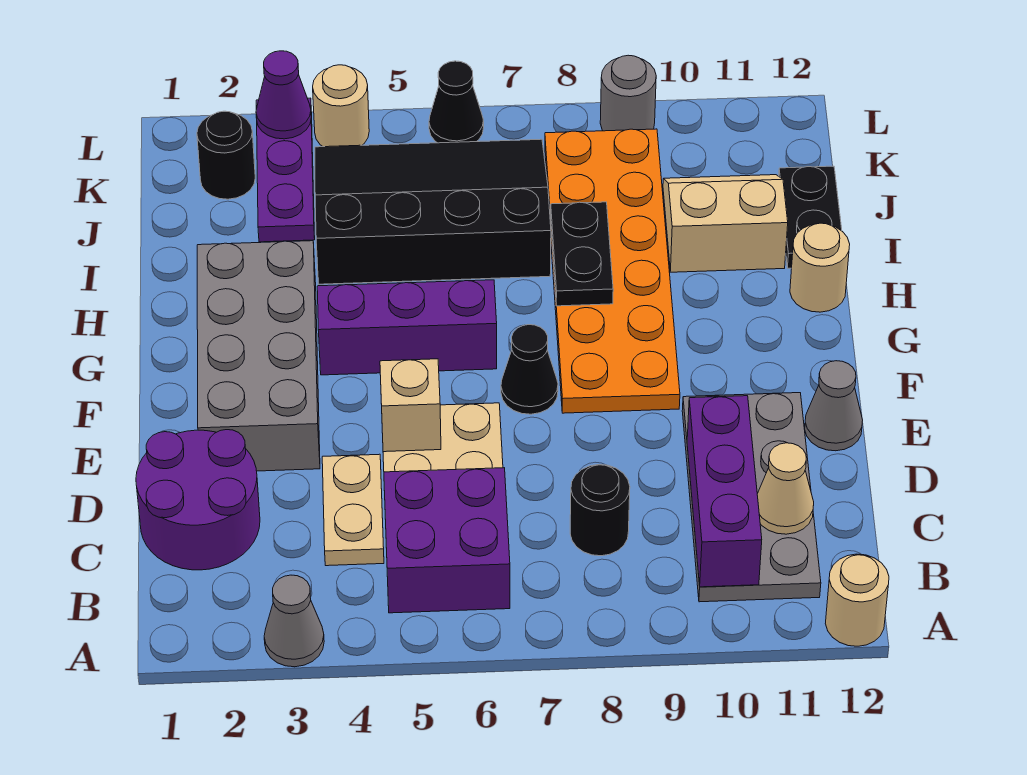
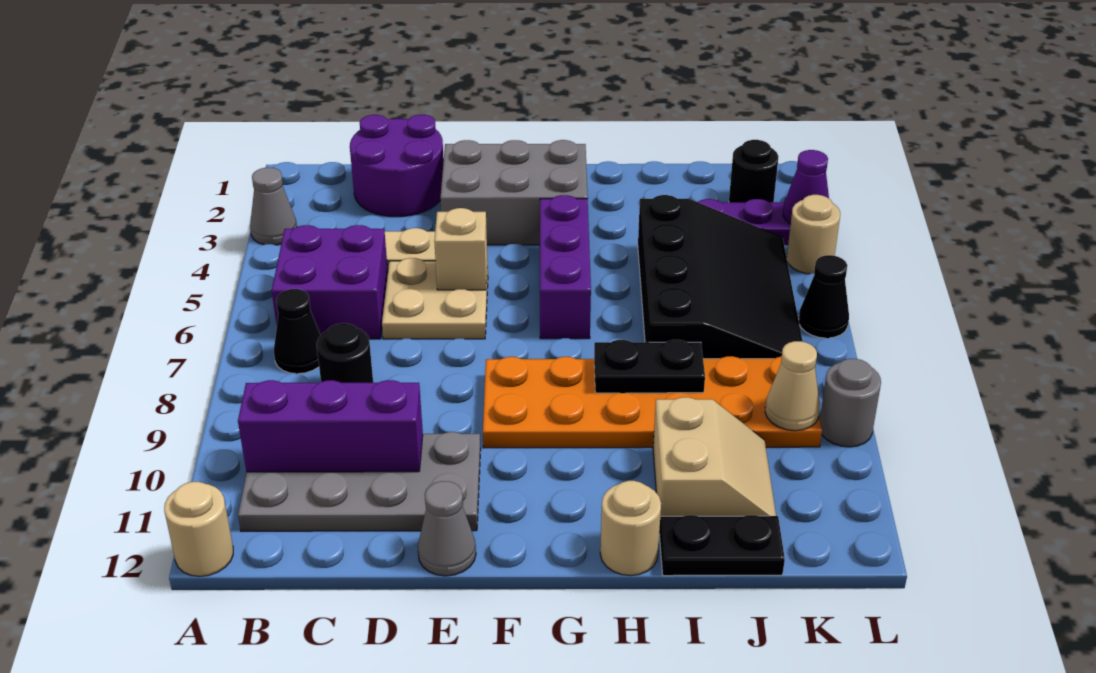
tan cone C11 level 2 -> tan cone K9 level 2
grey brick E2:H3 level 1 -> grey brick E2:G3 level 1
black cone F7 level 1 -> black cone B7 level 1

